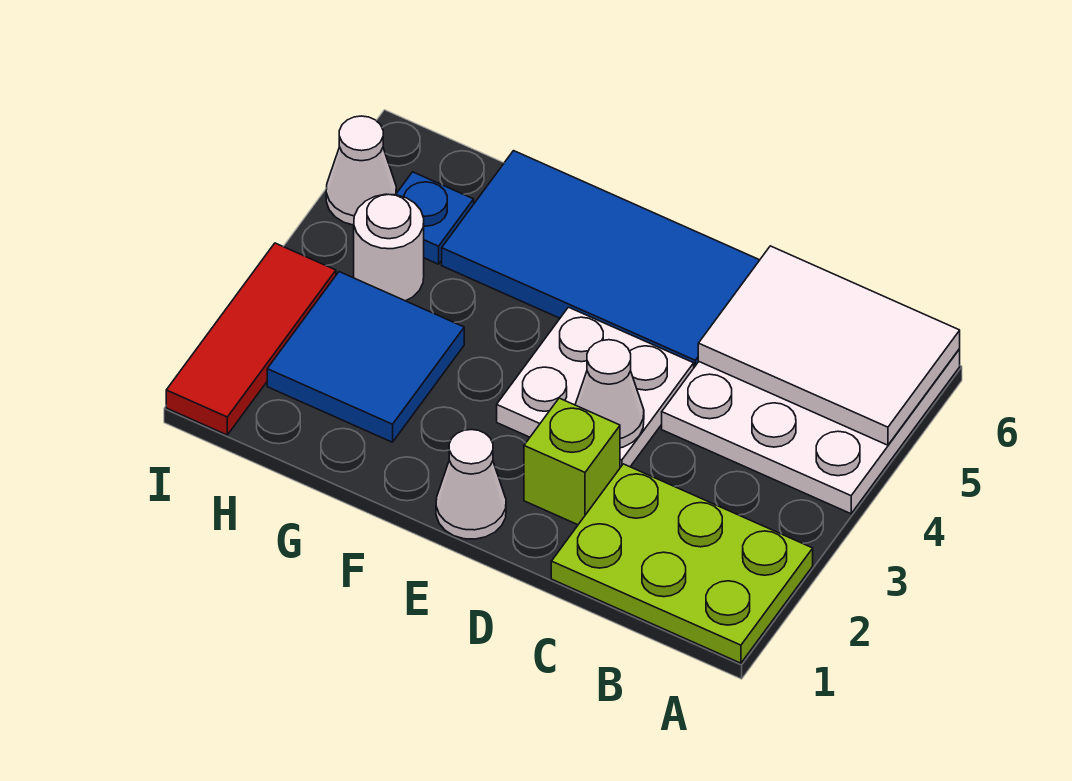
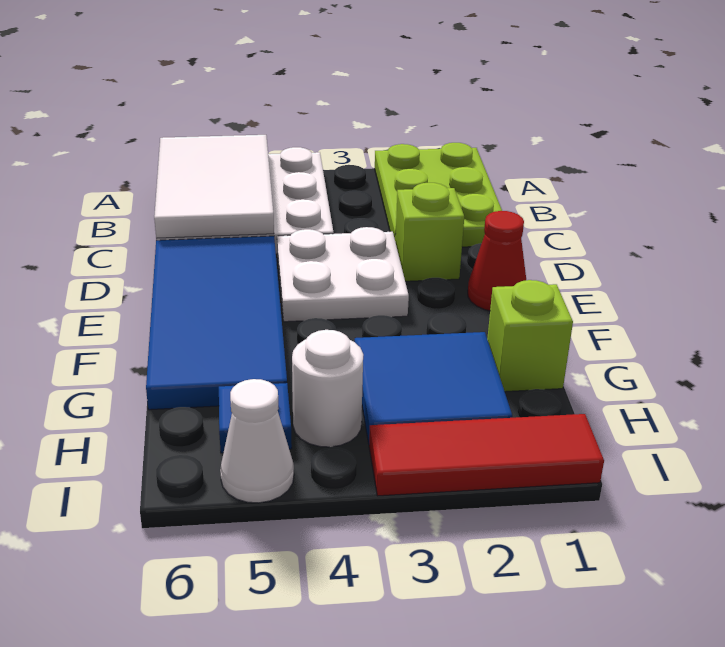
white cone D3 level 2 -> none
white cone E1 level 1 -> red cone E1 level 1
none -> lime brick G1 level 1

